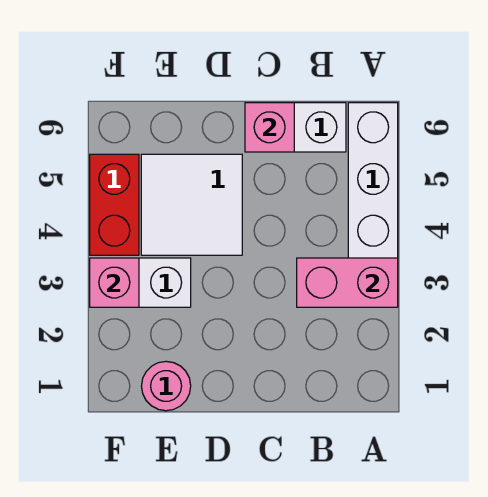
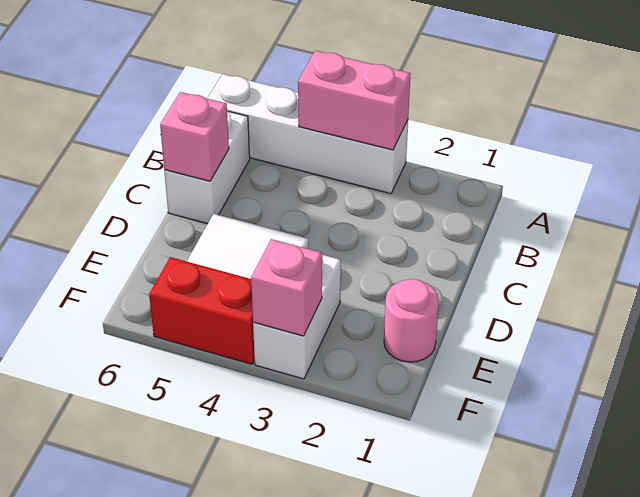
pink brick A3:B3 level 2 -> pink brick A3:A4 level 2

